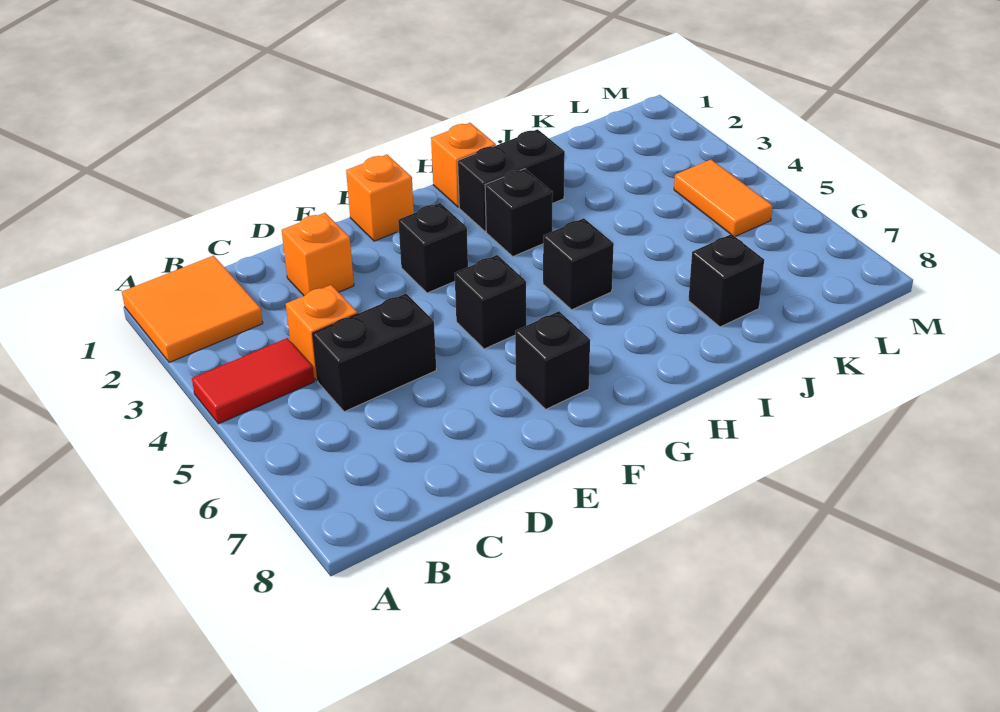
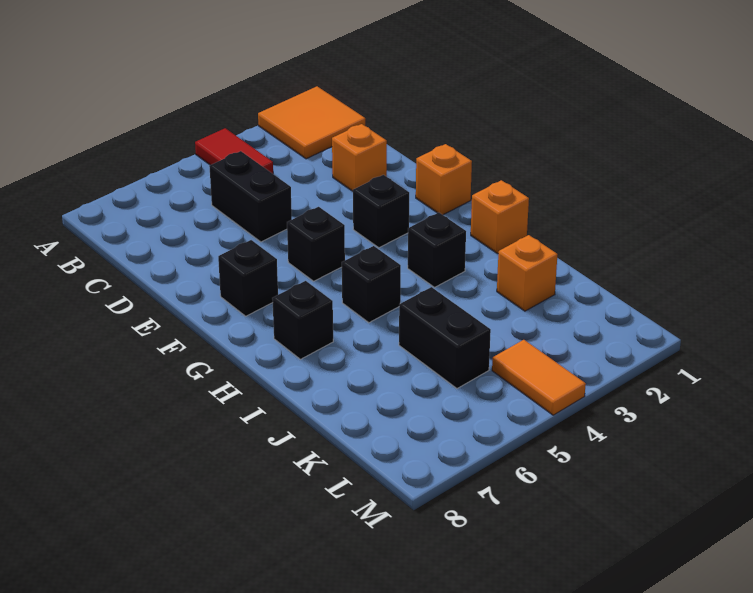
orange brick C4 level 1 -> orange brick J2 level 1
black brick H2:I2 level 1 -> black brick J5:K5 level 1
black brick J7 level 1 -> black brick H7 level 1
orange tile L4:L5 level 1 -> orange tile L4:M4 level 1

